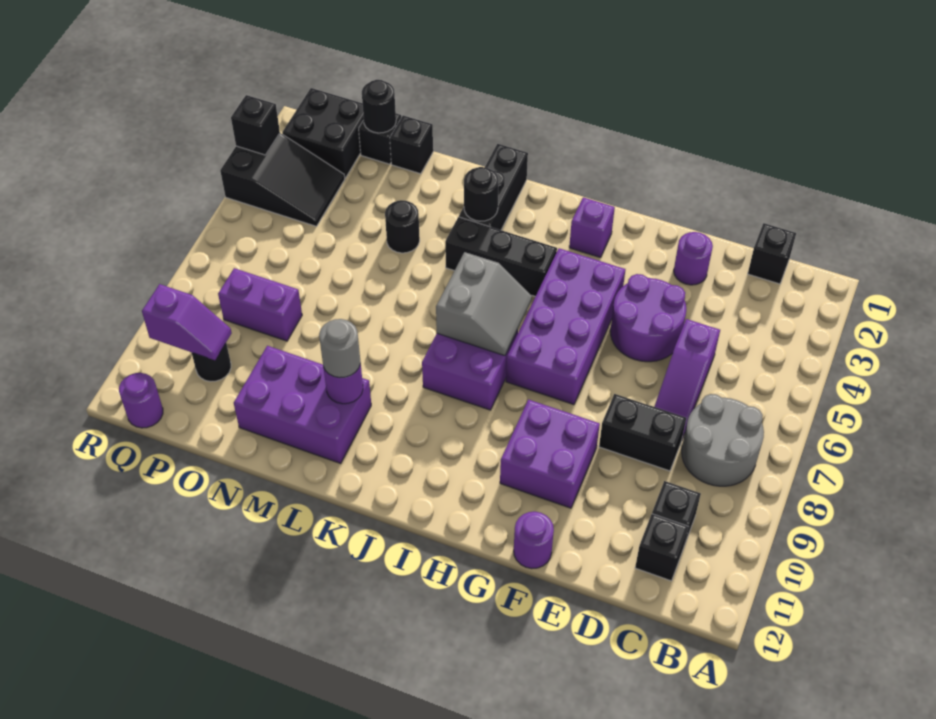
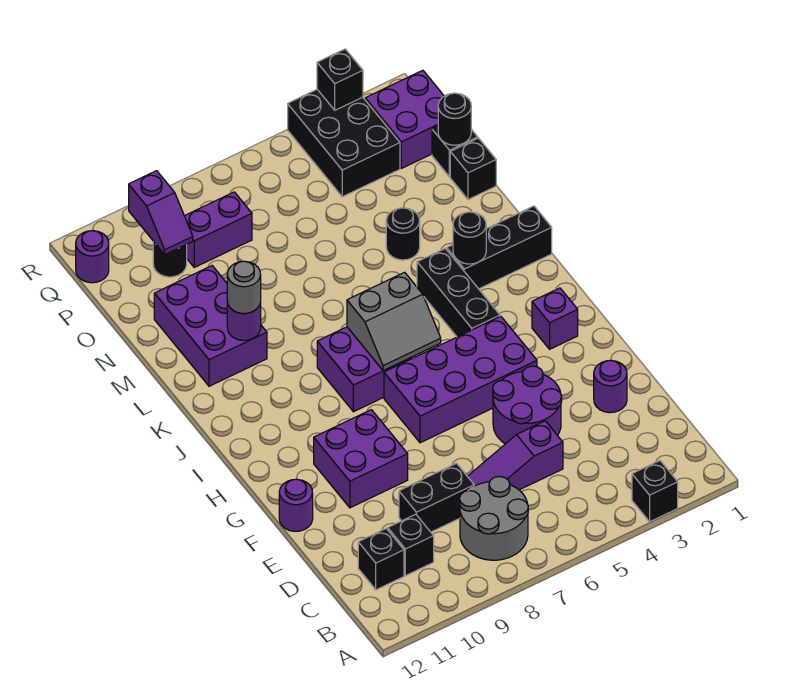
black brick C1 level 1 -> black brick A3 level 1
black brick D8:E8 level 1 -> black brick D8:D9 level 1
purple brick O8:P8 level 1 -> purple brick P8:P9 level 1
black brick P1:Q2 level 1 -> purple brick P1:Q2 level 1
black slope P3:R4 level 1 top R -> black brick P3:R4 level 1

